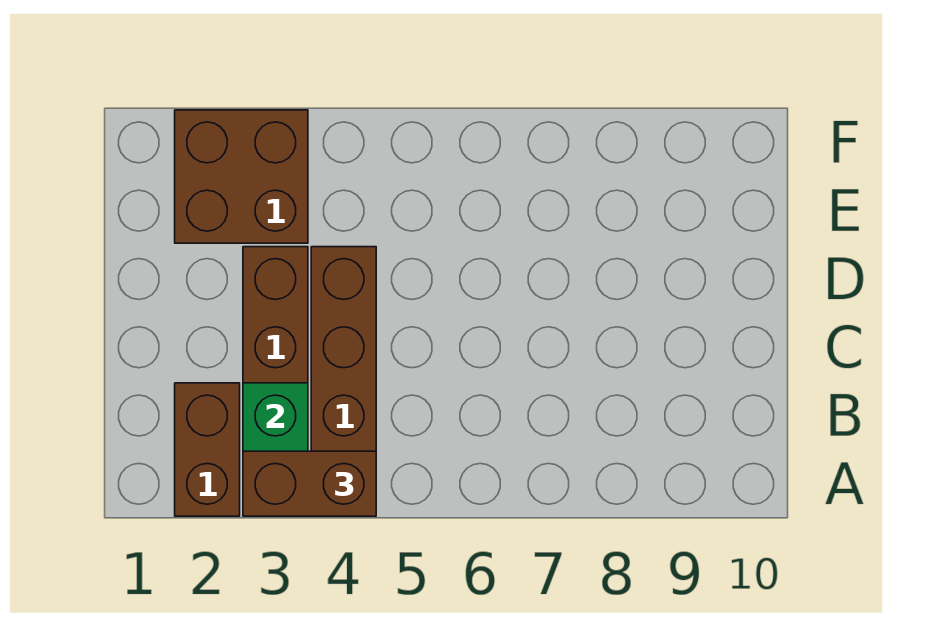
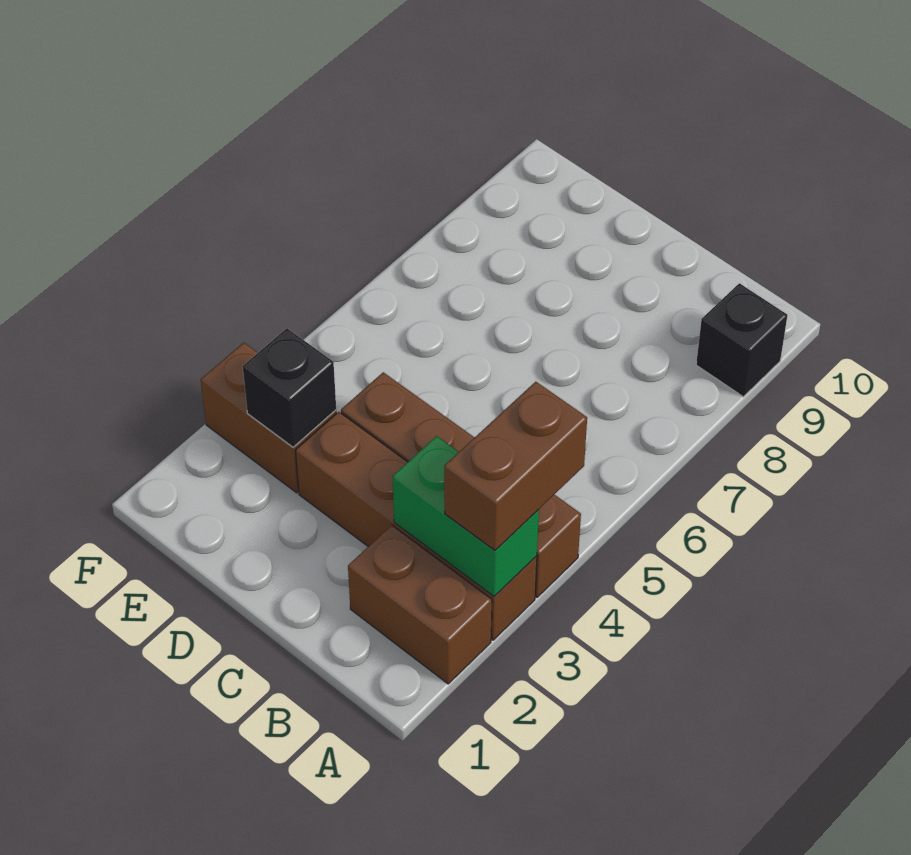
none -> black brick A9 level 1
brown brick E2:F3 level 1 -> brown brick E3:F3 level 1
none -> black brick E3 level 2

